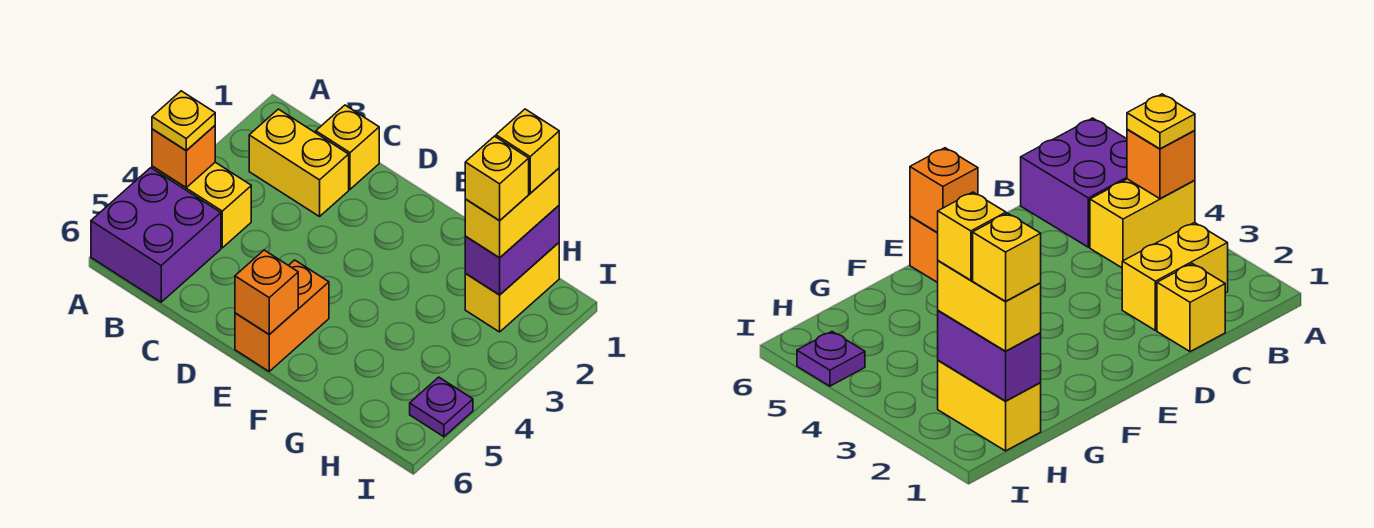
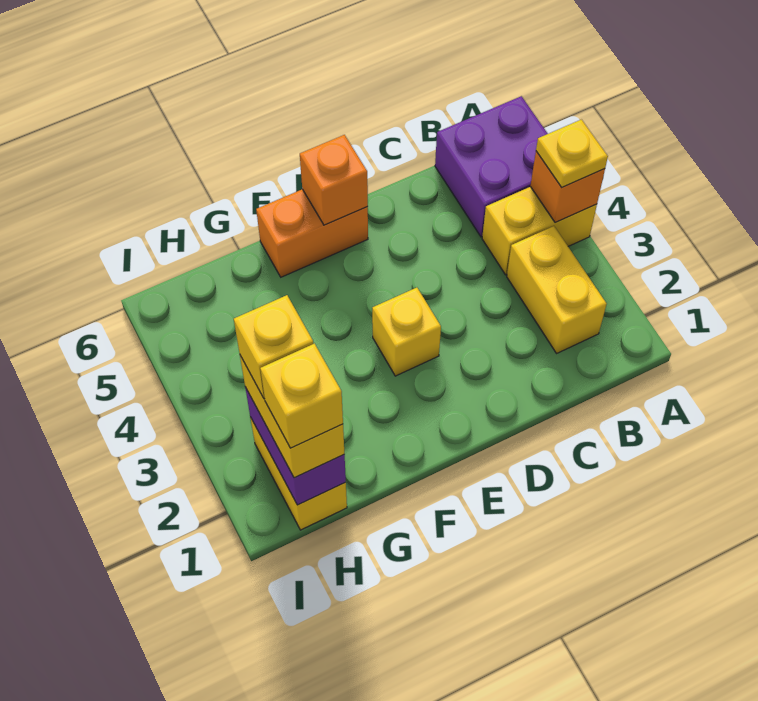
yellow brick B2:C2 level 1 -> yellow brick B2:B3 level 1
yellow brick C1 level 1 -> yellow brick E3 level 1
orange brick E5:E6 level 1 -> orange brick E6:F6 level 1
purple plate I5 level 1 -> none

